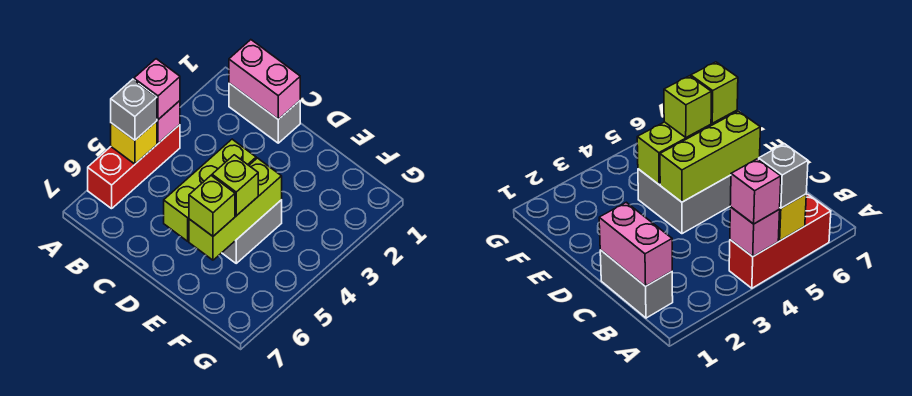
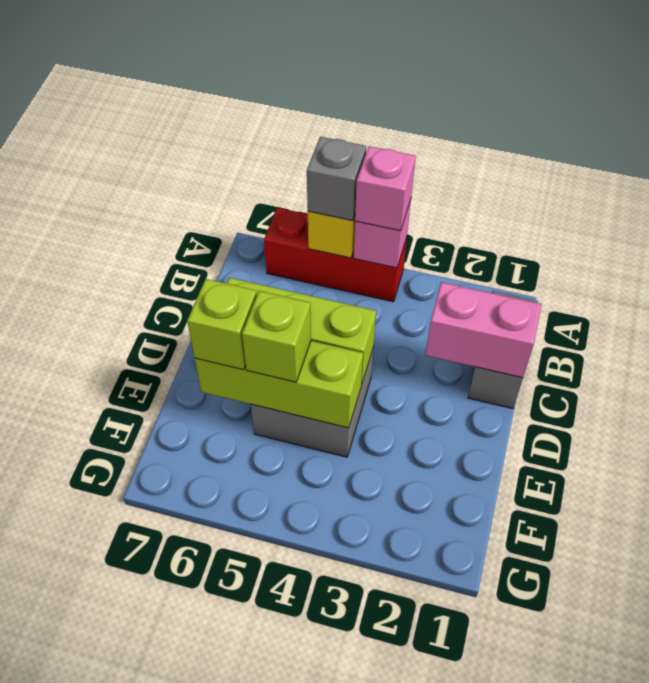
pink brick B1:C1 level 2 -> pink brick C1:C2 level 2

